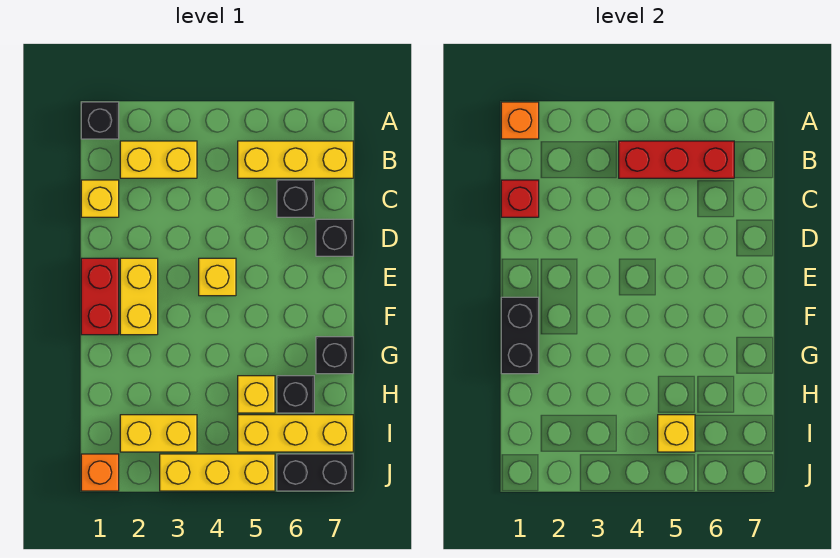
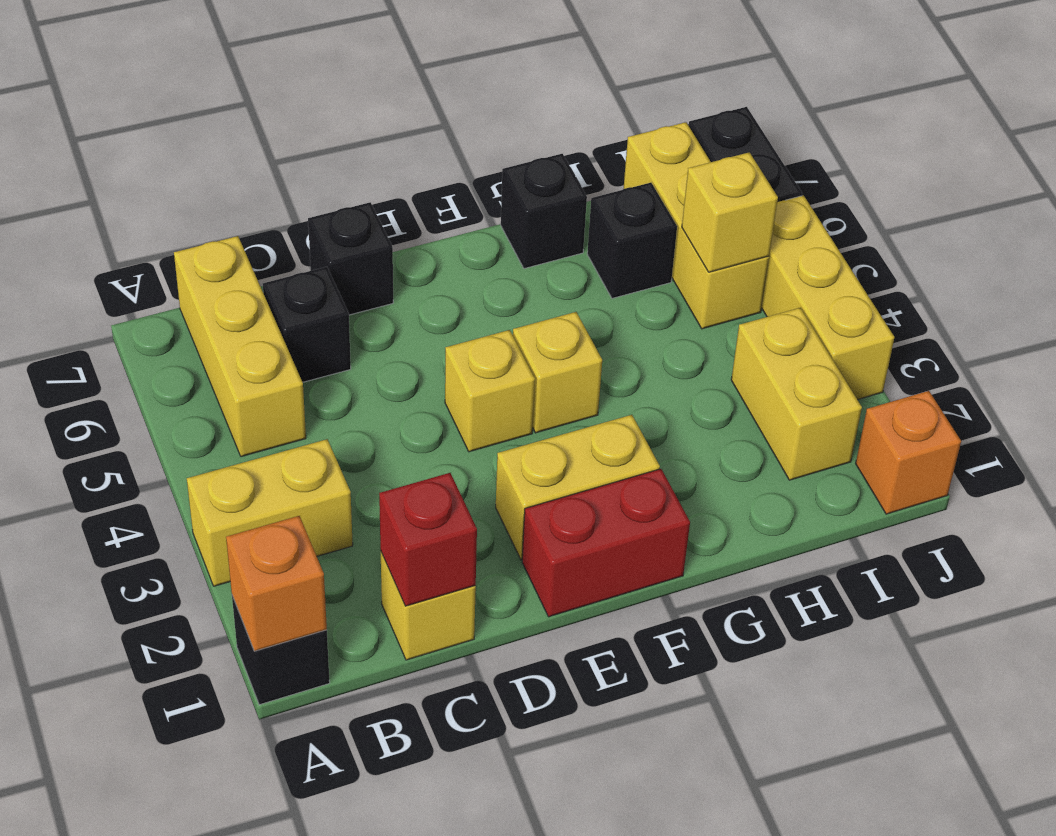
yellow brick B2:B3 level 1 -> yellow brick A3:B3 level 1
red brick B4:B6 level 2 -> none
black brick F1:G1 level 2 -> none
yellow brick H5 level 1 -> yellow brick F4 level 1

